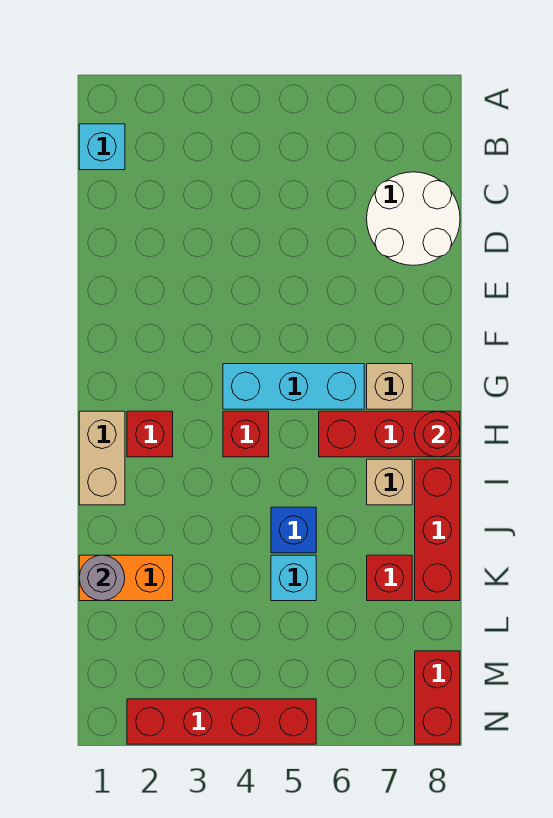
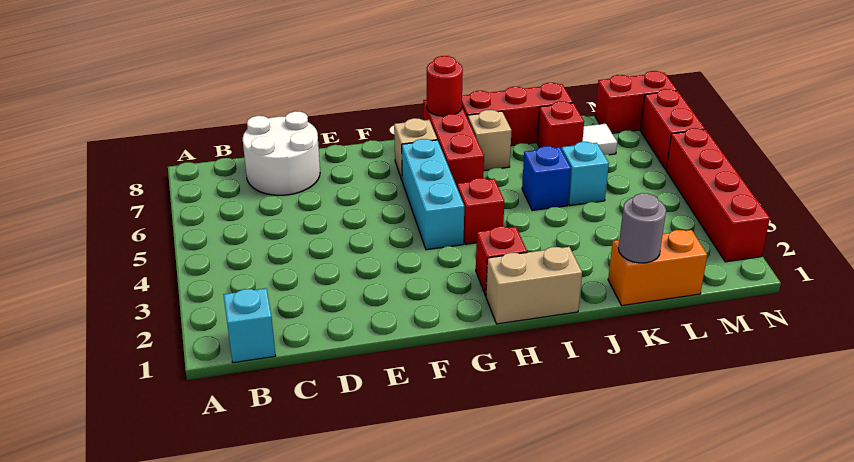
orange brick K1:K2 level 1 -> orange brick K1:L1 level 1
none -> white tile L7 level 1
none -> red brick N6:N7 level 1

